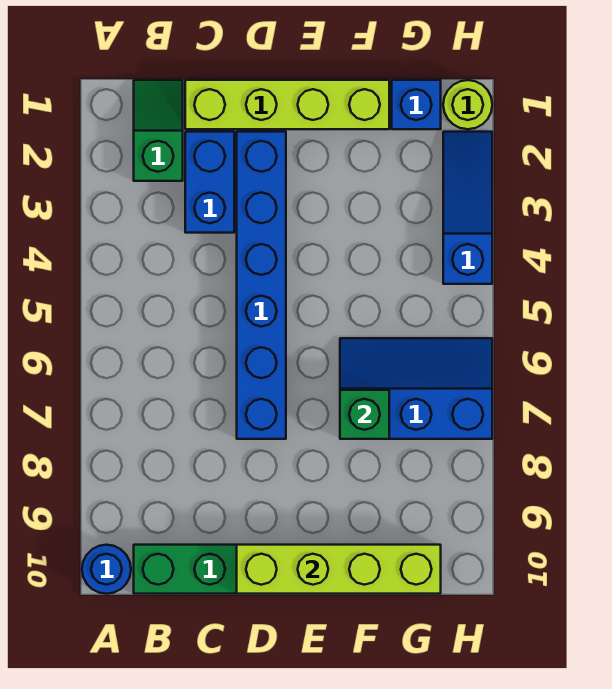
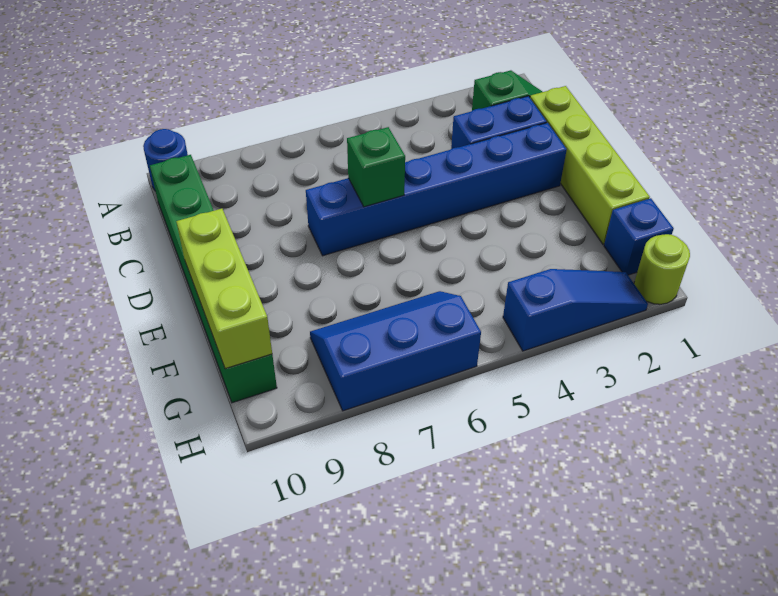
lime brick D10:G10 level 2 -> lime brick E10:G10 level 2
blue slope F6:H7 level 1 top 7 -> blue slope G6:H8 level 1 top H
green brick F7 level 2 -> green brick D6 level 2

